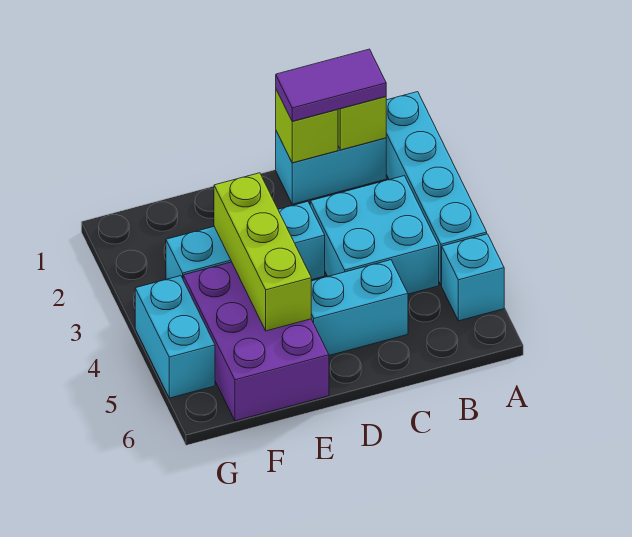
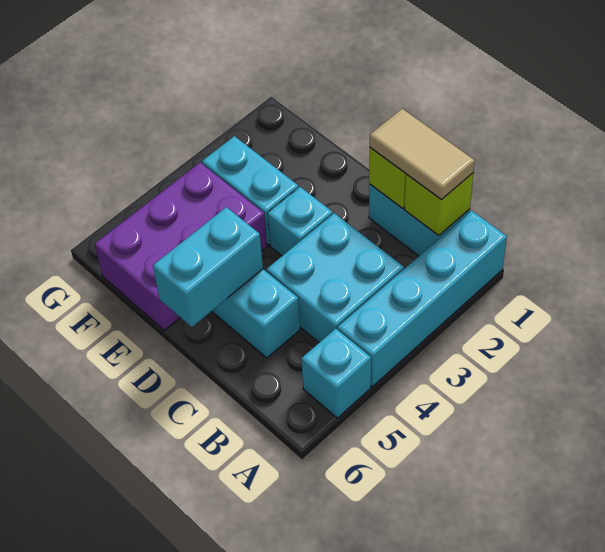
purple tile B1:C1 level 3 -> tan tile B1:C1 level 3
lime brick E3:E5 level 2 -> none
cyan brick G4:G5 level 1 -> cyan brick D5:D6 level 2

